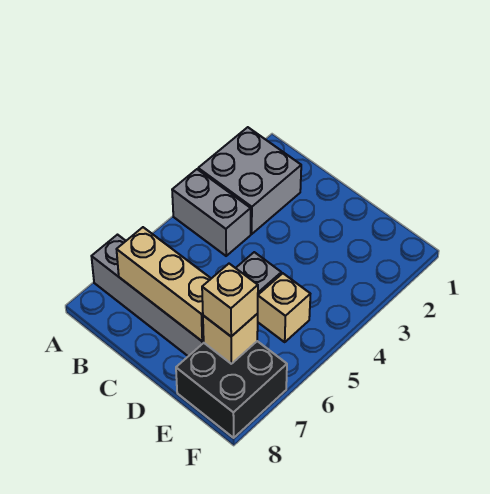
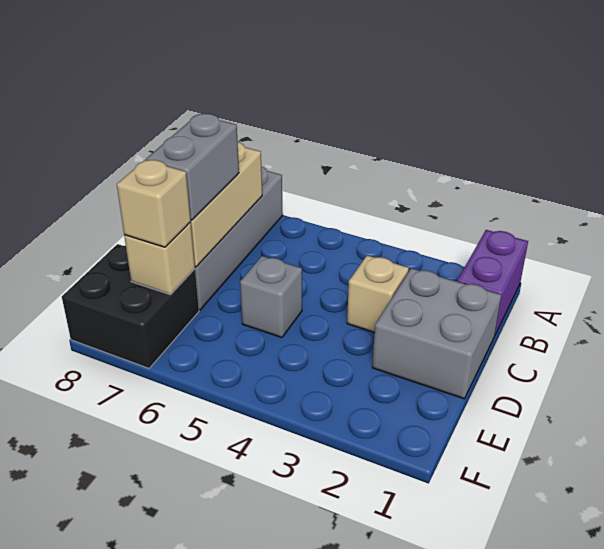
none -> purple brick A1:B1 level 1
grey brick A2:B3 level 1 -> grey brick C1:D2 level 1
grey brick A4:B4 level 1 -> grey brick C7:D7 level 3
tan brick E5 level 1 -> tan brick C3 level 1

